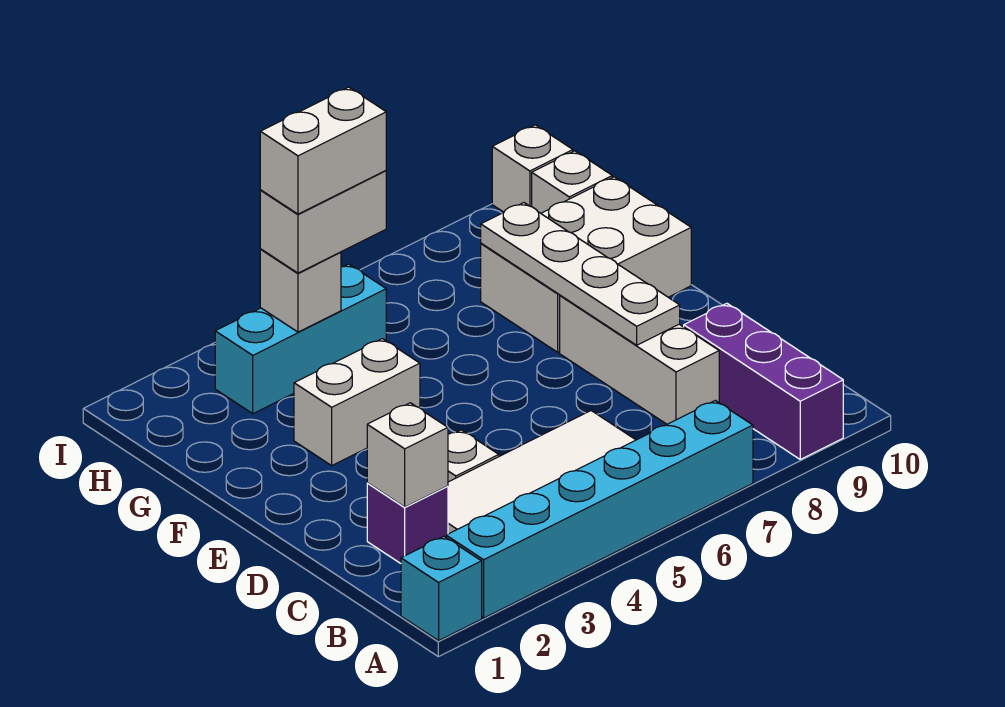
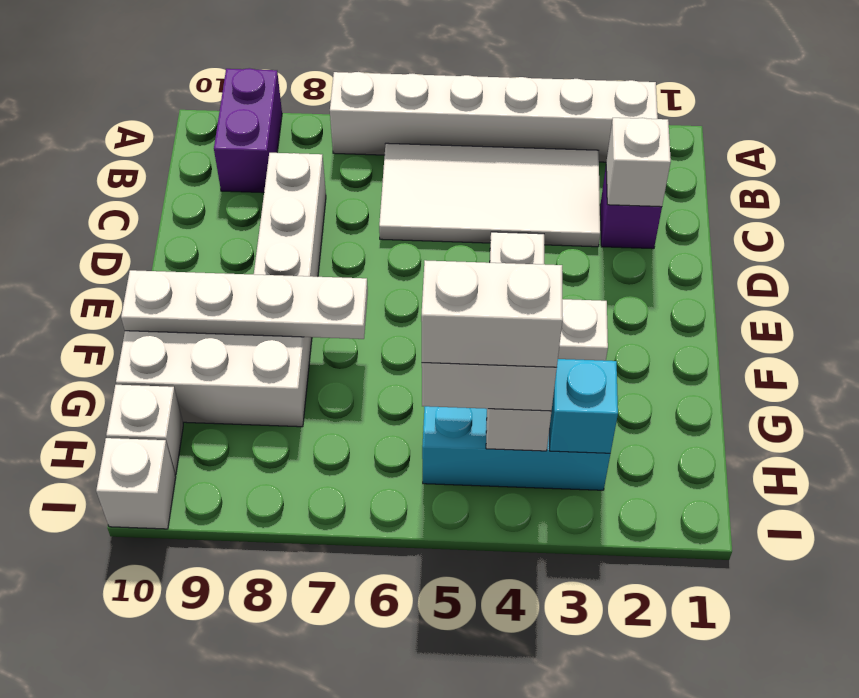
cyan brick A1 level 1 -> cyan brick H3 level 2
cyan brick A2:A7 level 1 -> white brick A2:A7 level 1
purple brick A9:C9 level 1 -> purple brick A9:B9 level 1
white plate D8:G8 level 2 -> white plate F7:F10 level 2

